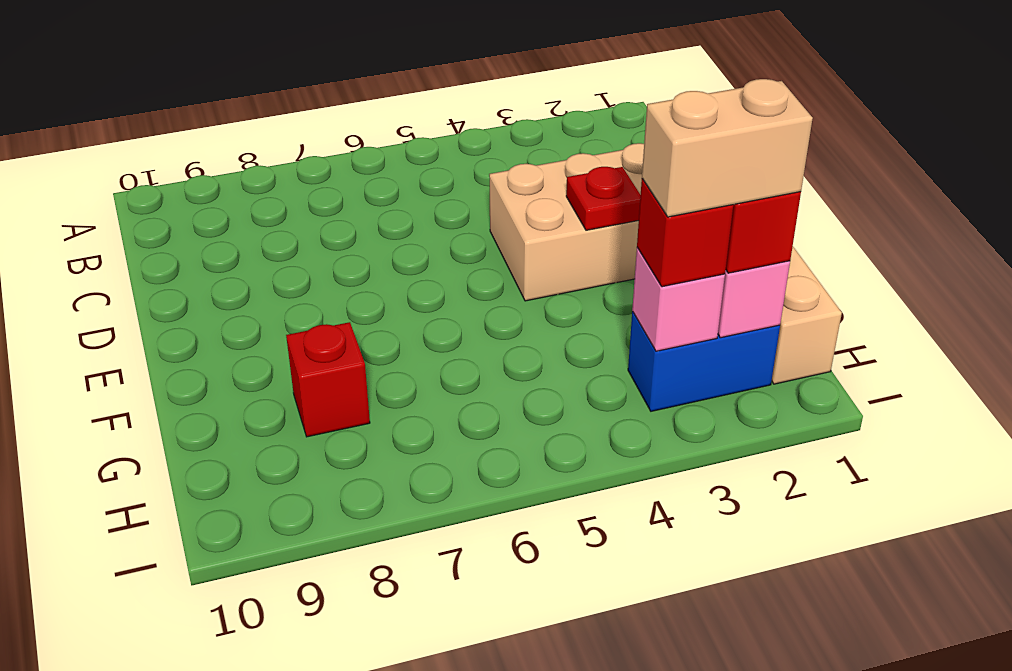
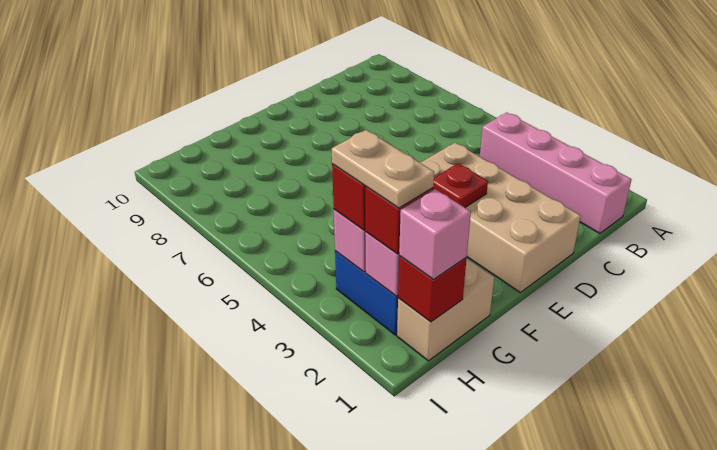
none -> pink brick B1:B4 level 1
red brick G8 level 1 -> red brick H1 level 2
none -> pink brick H1 level 3
tan brick H2:H3 level 4 -> tan plate H2:H3 level 4

